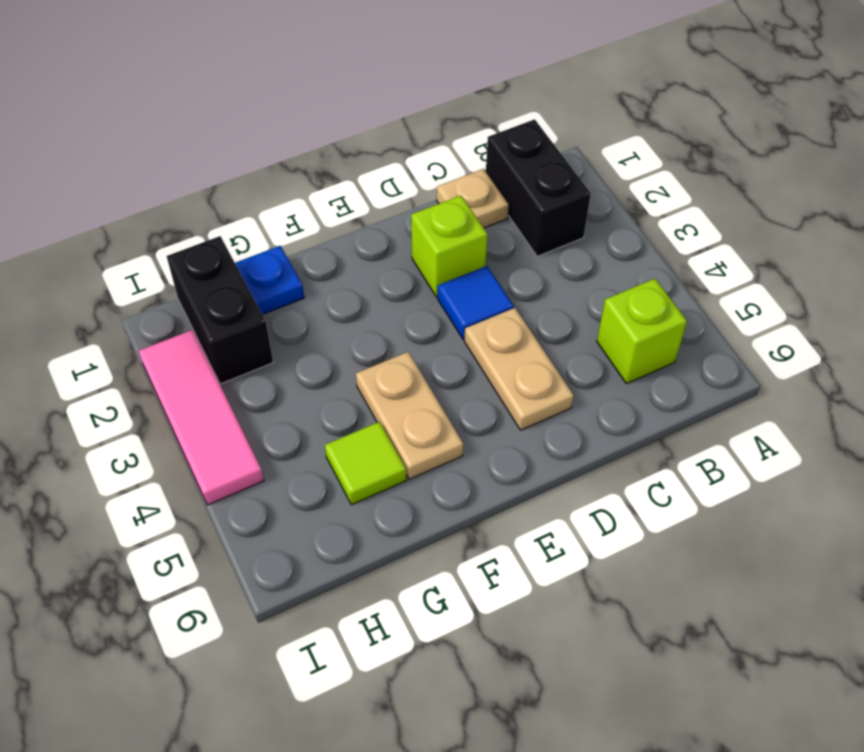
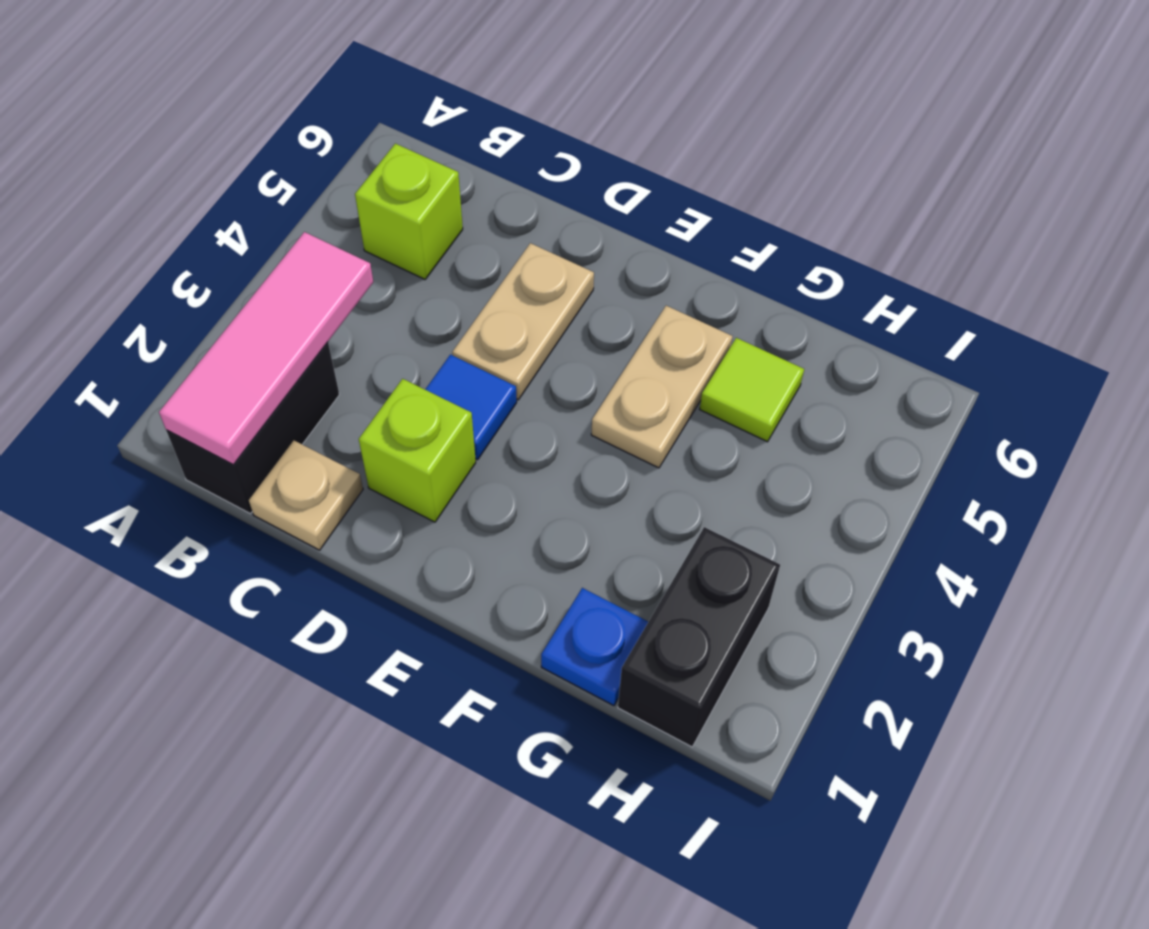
pink tile I2:I4 level 1 -> pink tile B1:B3 level 2

